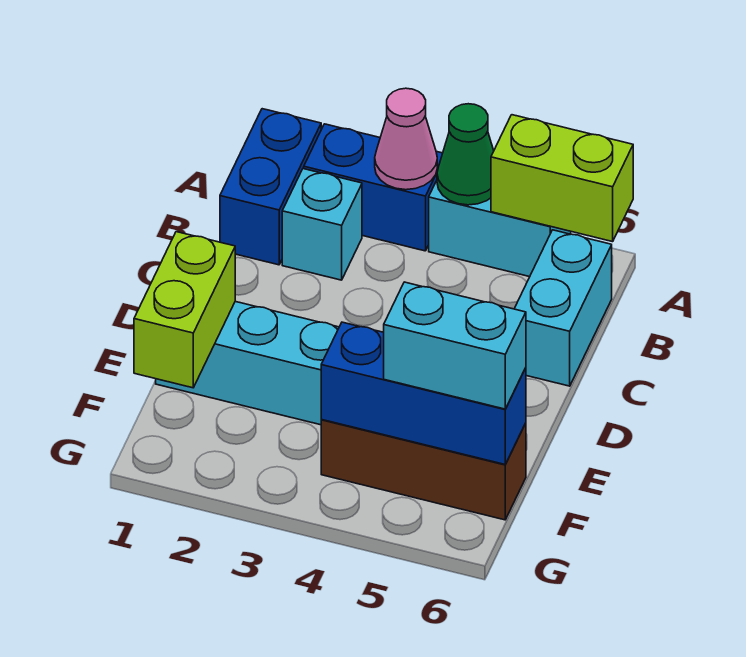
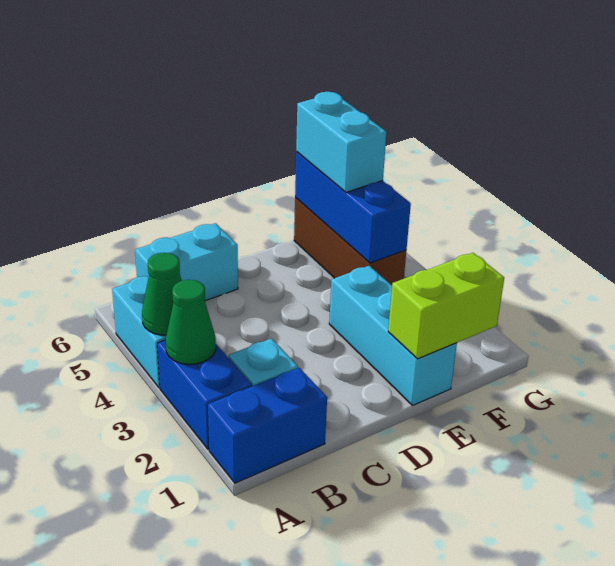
pink cone A3 level 2 -> green cone A3 level 2
lime brick A5:A6 level 2 -> none

